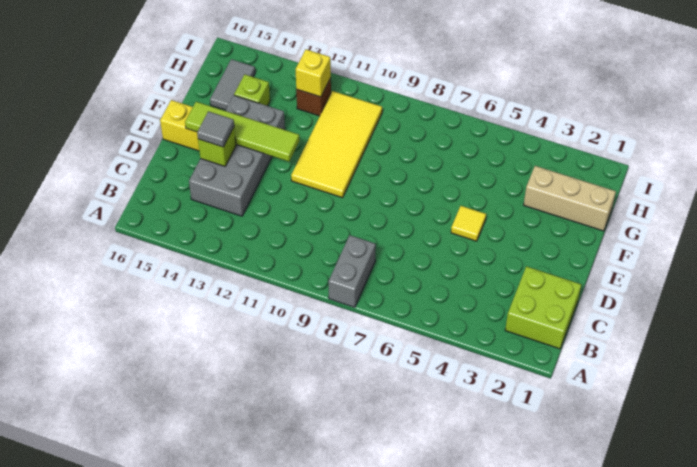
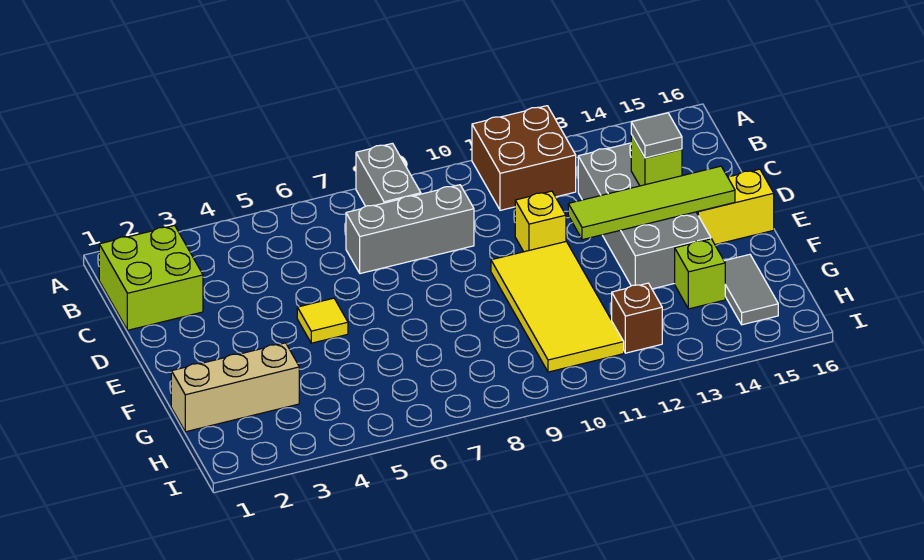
none -> brown brick A11:B12 level 1
none -> grey brick C7:C9 level 1
yellow brick H12 level 2 -> yellow brick D11 level 1

